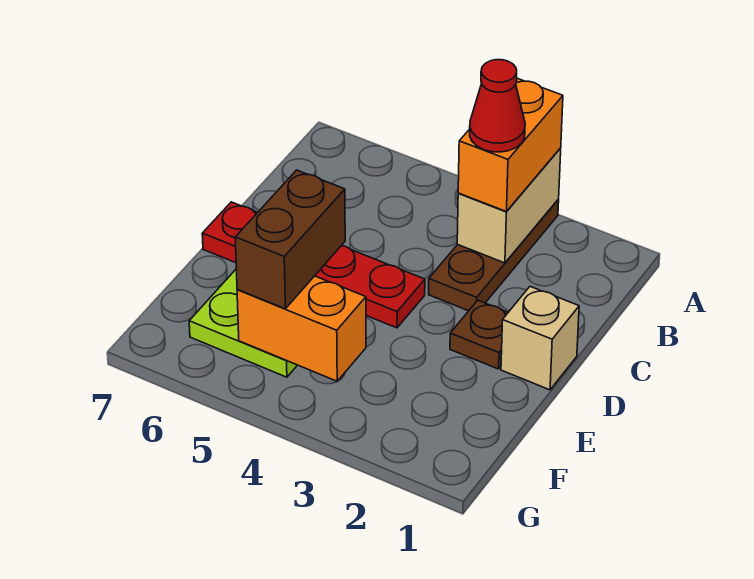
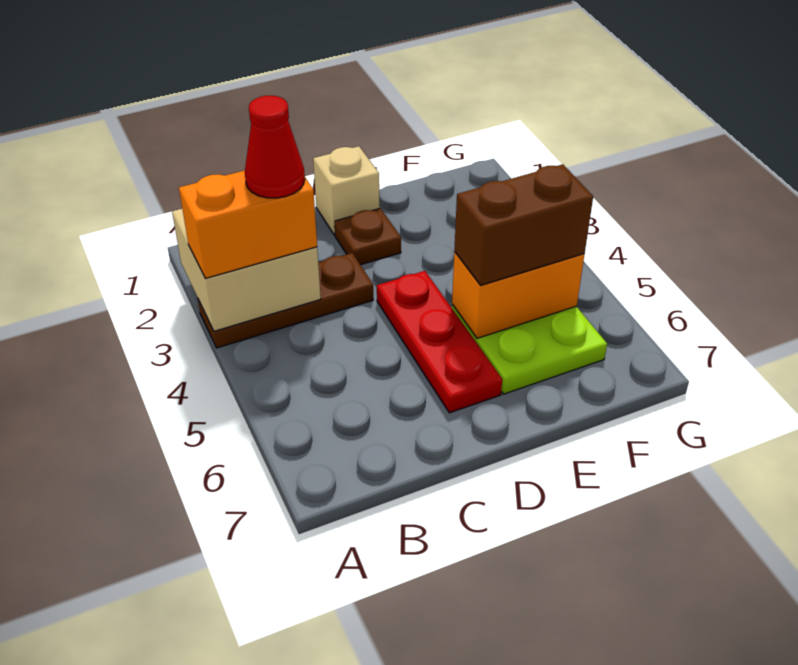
tan brick A3:B3 level 2 -> tan brick A2:B3 level 2
red plate D4:D7 level 1 -> red plate D4:D6 level 1
orange brick F4:F5 level 2 -> orange brick E5:F5 level 2

